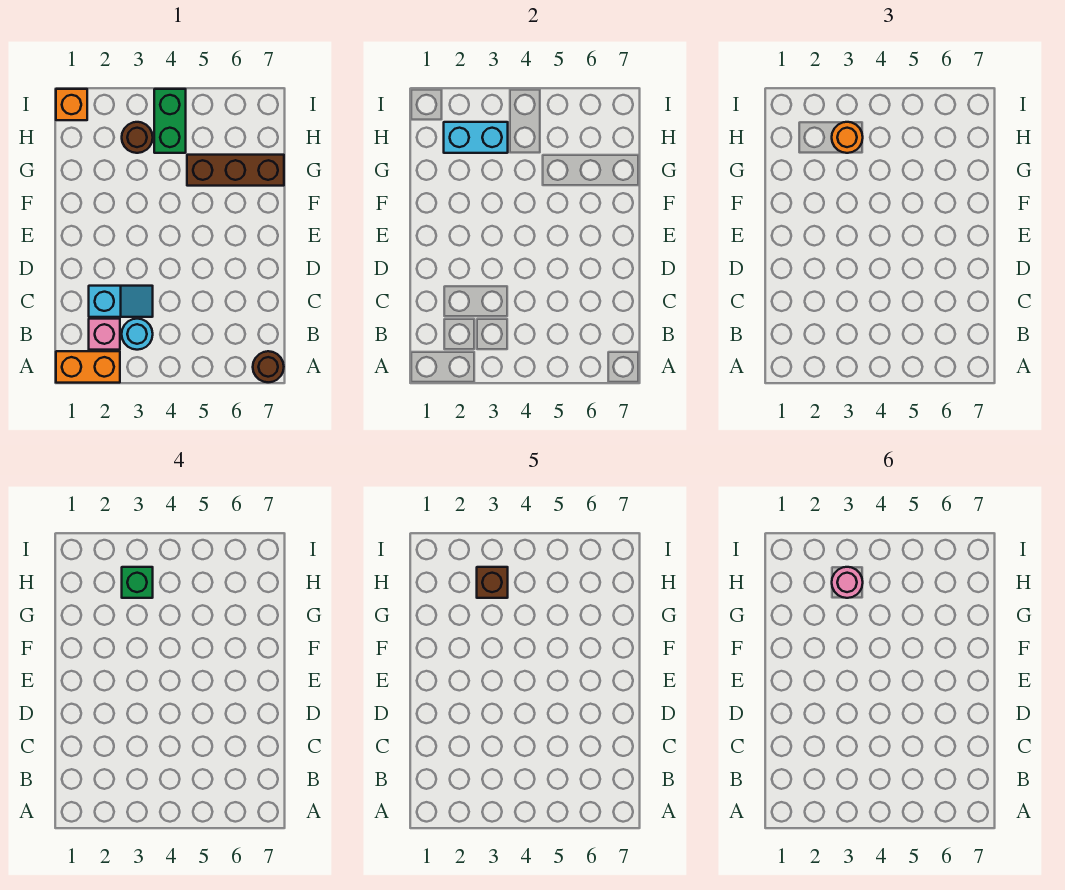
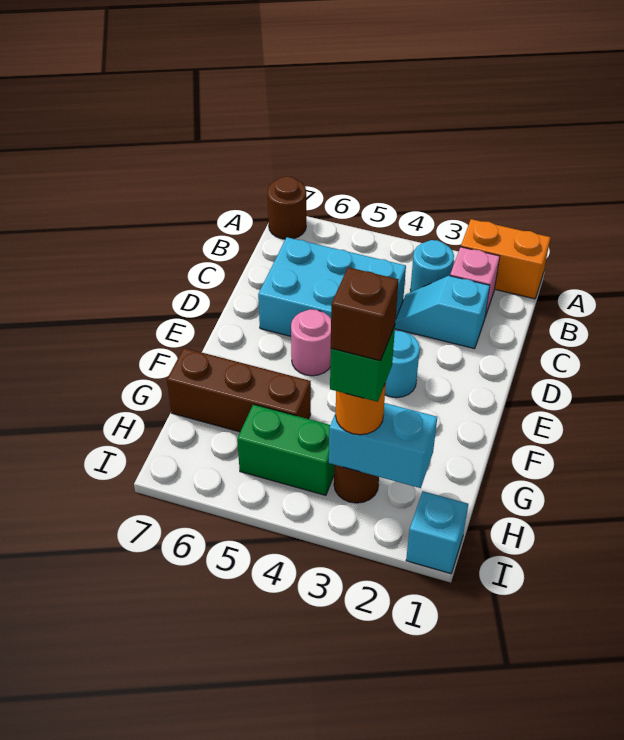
none -> cyan brick C4:D6 level 1
none -> cyan round brick E3 level 1
pink round brick H3 level 6 -> pink round brick E5 level 1
green brick H4:I4 level 1 -> green brick H4:H5 level 1
orange brick I1 level 1 -> cyan brick I1 level 1

